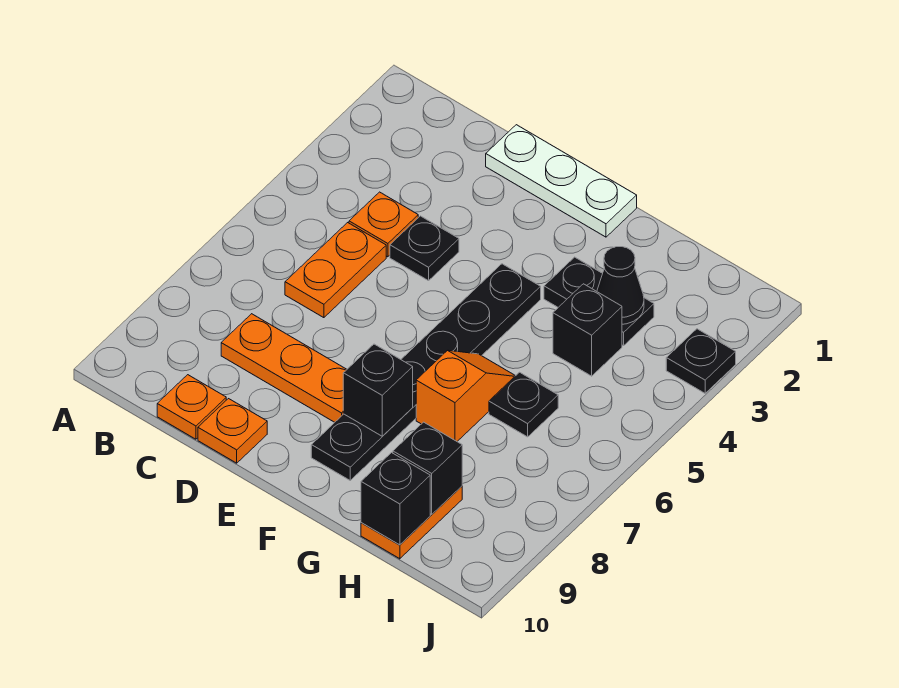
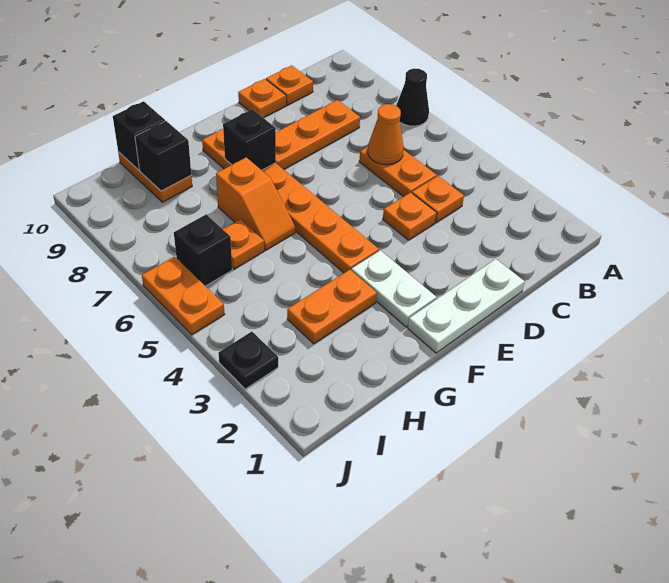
none -> orange cone C6 level 2
black plate D4 level 1 -> orange plate D4 level 1
none -> white plate F2:F3 level 1
black plate F4:F9 level 1 -> orange plate F4:F9 level 1
black plate G3:H3 level 1 -> orange plate G3:H3 level 1
black cone H3 level 2 -> black cone A7 level 1
black brick H4 level 1 -> black brick I6 level 1
black plate H6 level 1 -> orange plate H6 level 1
none -> orange plate J5:J6 level 1

